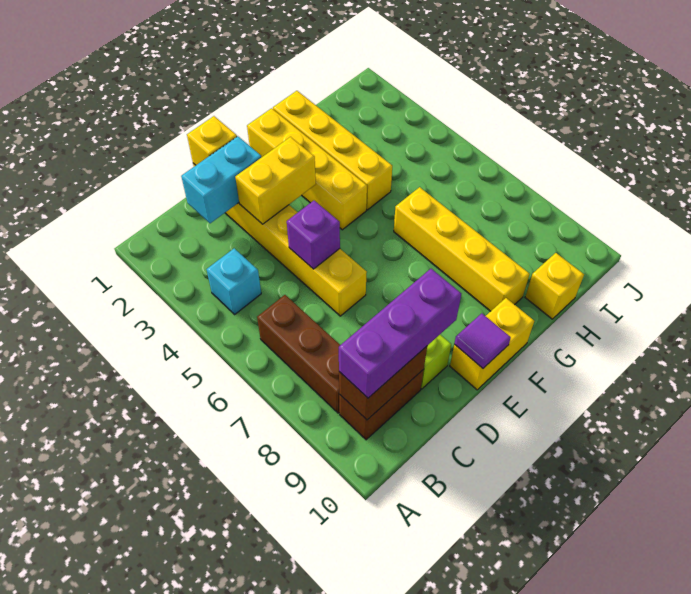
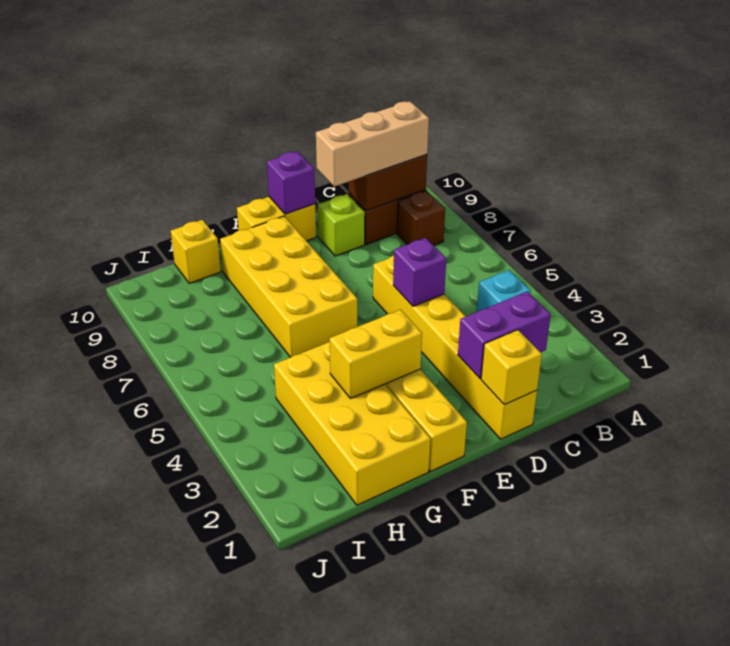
brown brick B6:B8 level 1 -> brown brick B8 level 1
purple brick B9:D9 level 3 -> tan brick B9:D9 level 3
cyan brick C2:D2 level 2 -> purple brick C2:D2 level 2
yellow brick D3:E3 level 2 -> yellow brick F3:G3 level 2
purple tile E10 level 2 -> purple brick E10 level 2
yellow brick G1:G4 level 1 -> yellow brick G1:H4 level 1
yellow brick G6:G9 level 1 -> yellow brick F6:G9 level 1

